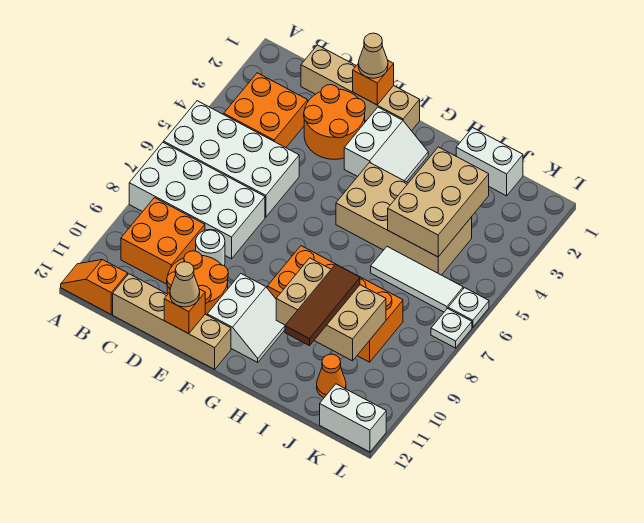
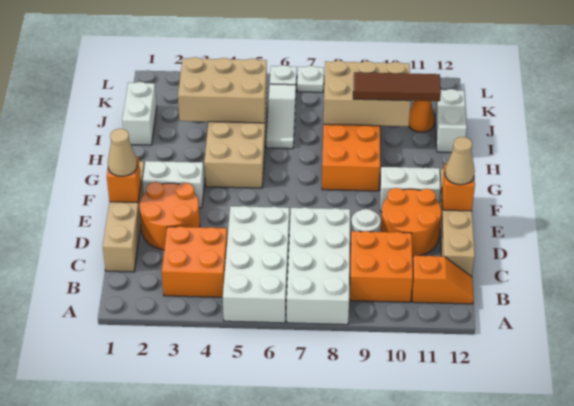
orange slope A12:B12 level 1 top B -> orange slope B11:B12 level 1 top 11
tan brick H9:J10 level 2 -> tan brick I8:J10 level 2
white brick K12:L12 level 1 -> white brick I12:J12 level 1

